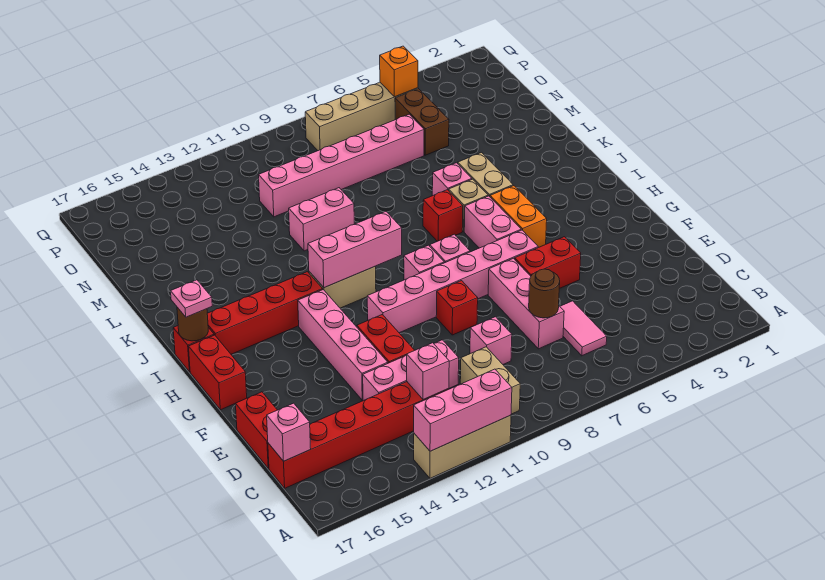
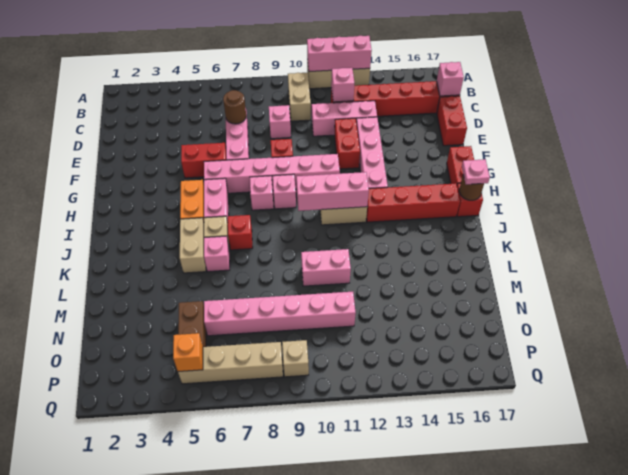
pink tile C6:D6 level 1 -> none
none -> tan brick P9 level 1

